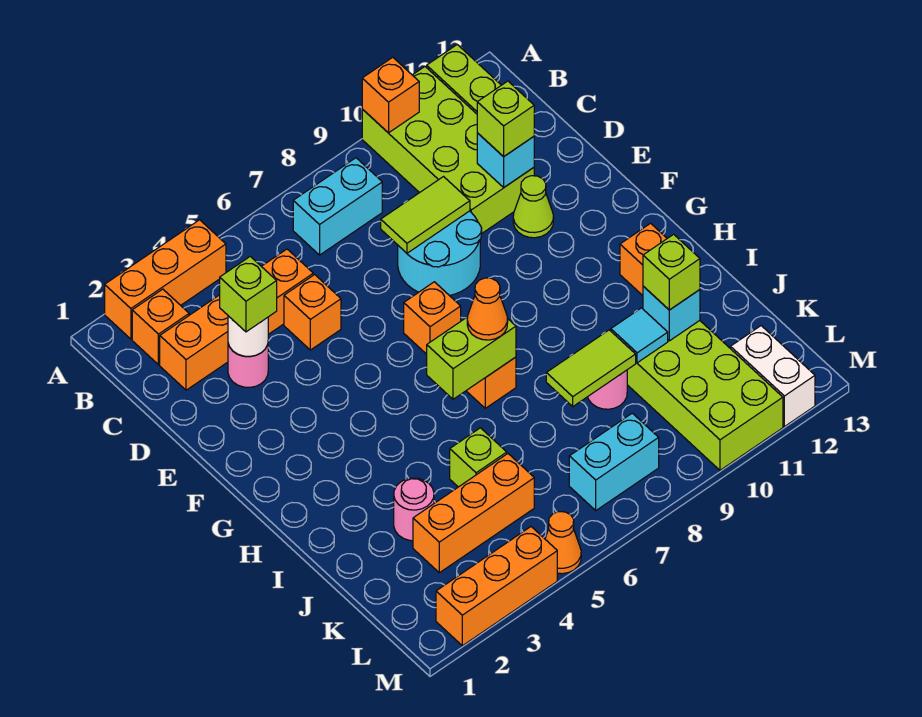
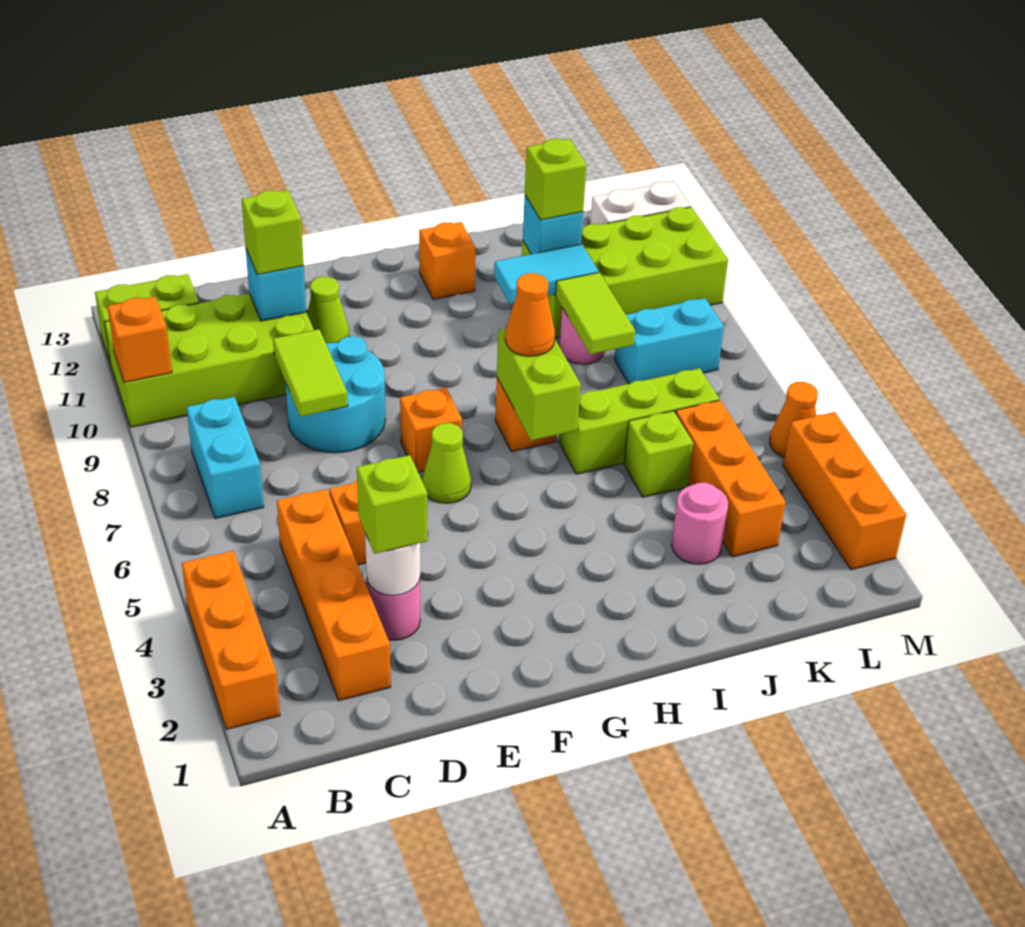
orange brick B2 level 1 -> none
none -> lime cone F6 level 1
none -> lime brick I6:K6 level 1
cyan tile J10 level 2 -> cyan tile I10:J10 level 2
cyan brick L7:L8 level 1 -> cyan brick K8:L8 level 1

